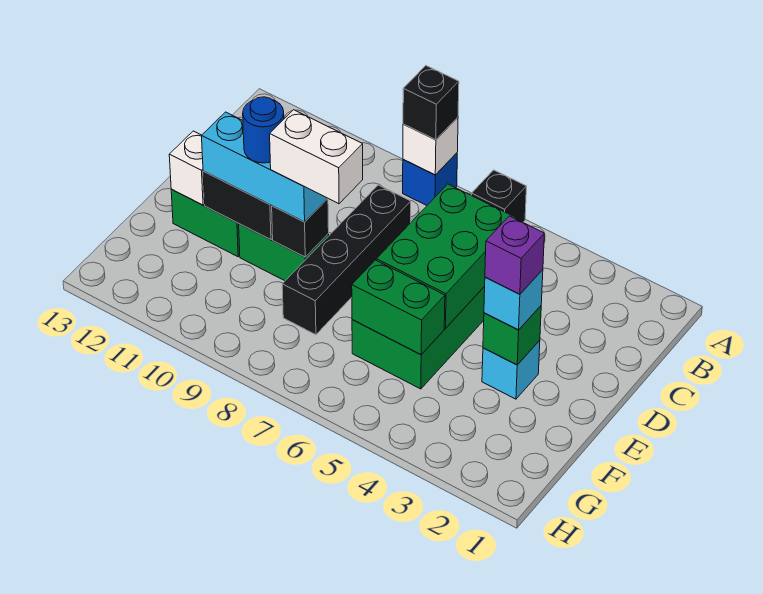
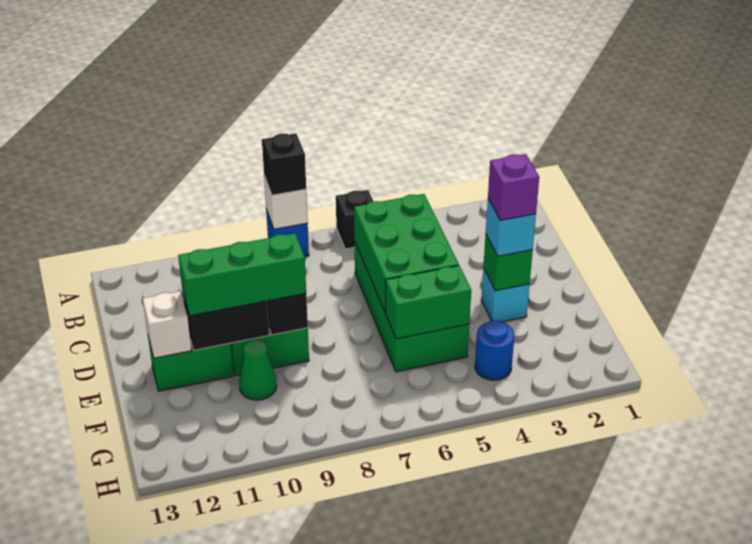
black brick C8:F8 level 1 -> none
white brick E8:E9 level 4 -> none
cyan brick E9:E11 level 3 -> green brick E9:E11 level 3
blue round brick E10 level 4 -> blue round brick G4 level 1
none -> green cone F10 level 1

